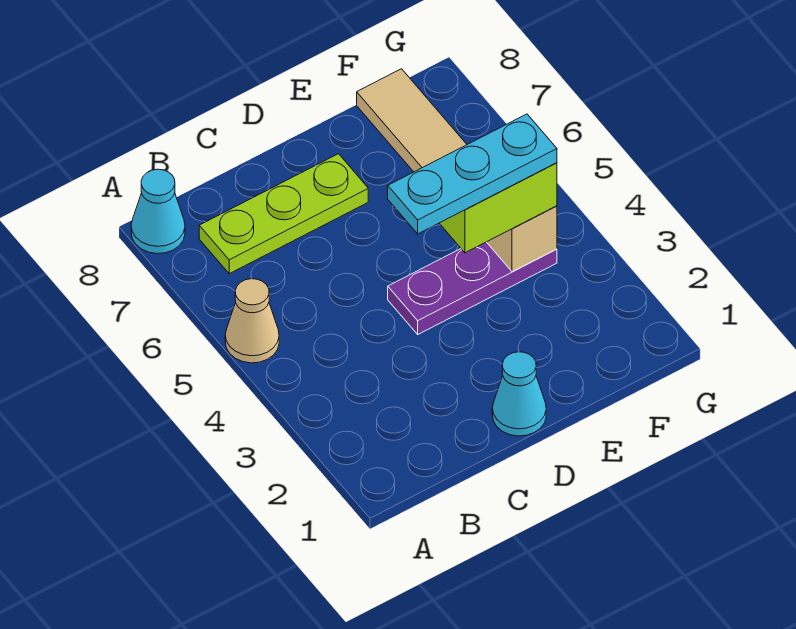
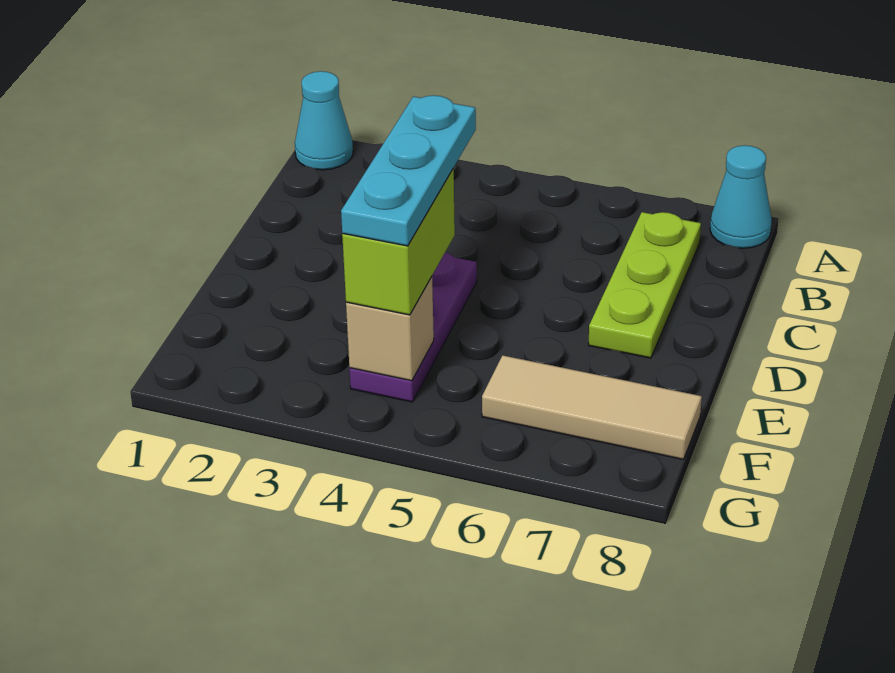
tan cone A5 level 1 -> none
cyan cone D1 level 1 -> cyan cone A1 level 1

